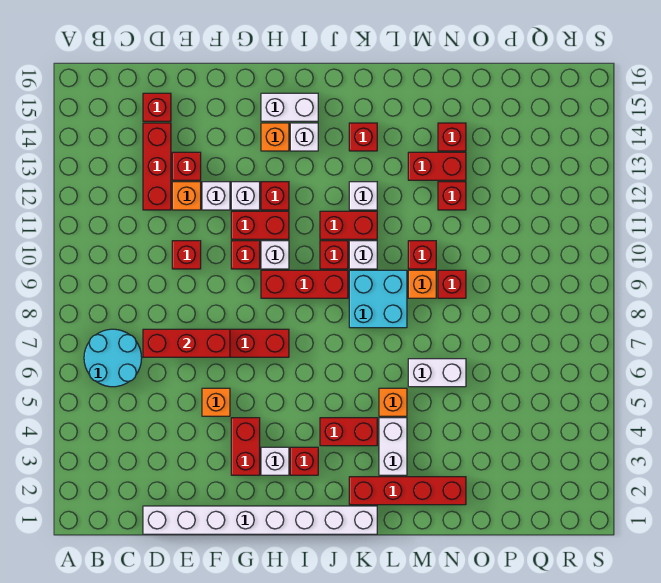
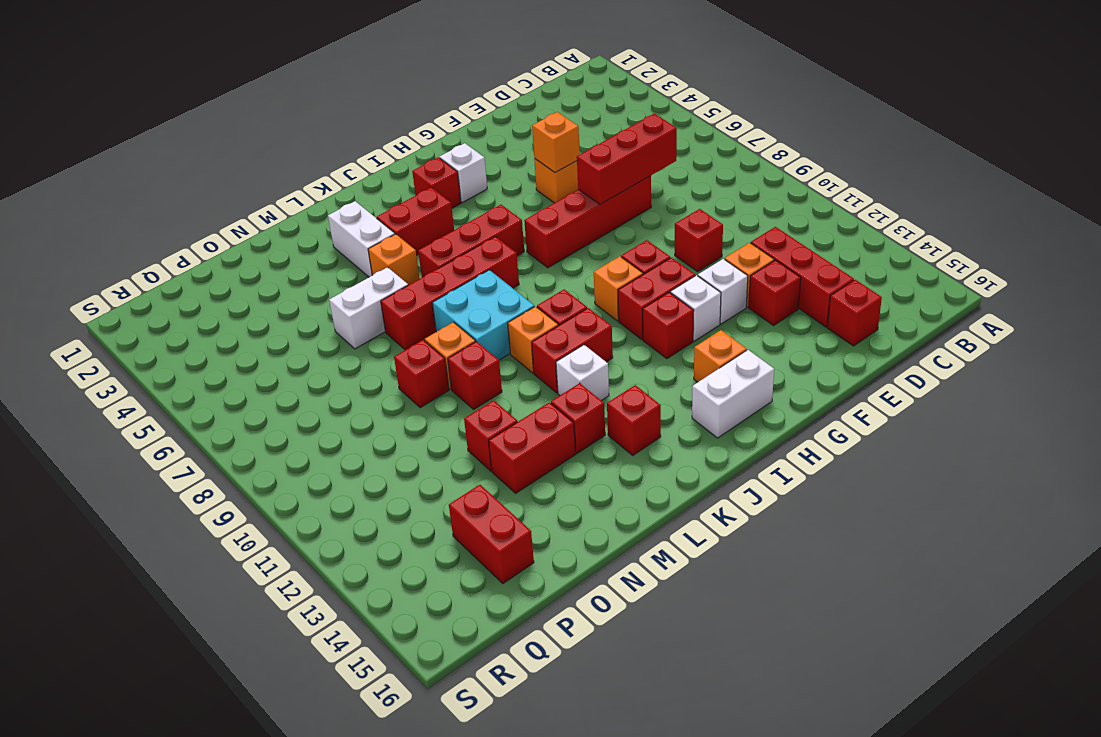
cyan round brick B6:C7 level 1 -> none
white brick D1:K1 level 1 -> none
none -> orange brick F5 level 2
red brick G3:G4 level 1 -> red brick P14:P15 level 1
red brick H9:J9 level 1 -> red brick I6:K6 level 1
white brick H10 level 1 -> orange brick H10 level 1
white brick I14 level 1 -> none
red brick K2:N2 level 1 -> red brick J7:M7 level 1
white brick K10 level 1 -> orange brick K10 level 1
red brick N14 level 1 -> red brick L13 level 1

